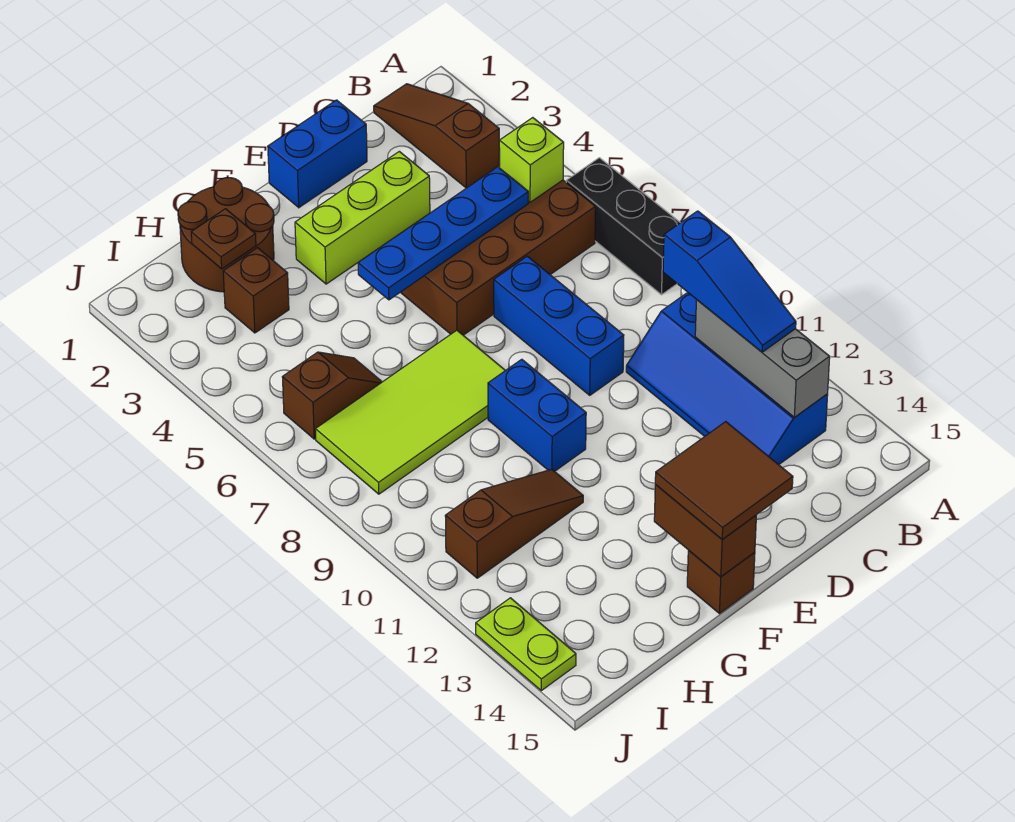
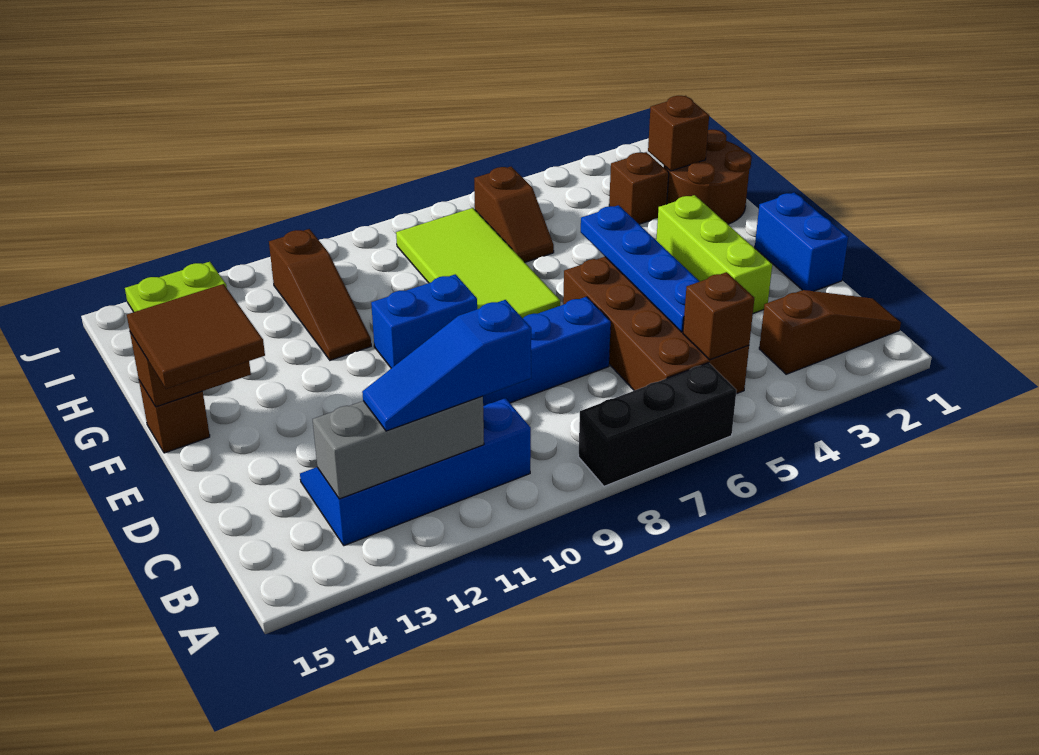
lime brick B5 level 2 -> brown brick B5 level 2
brown plate H2 level 2 -> brown brick H2 level 2

